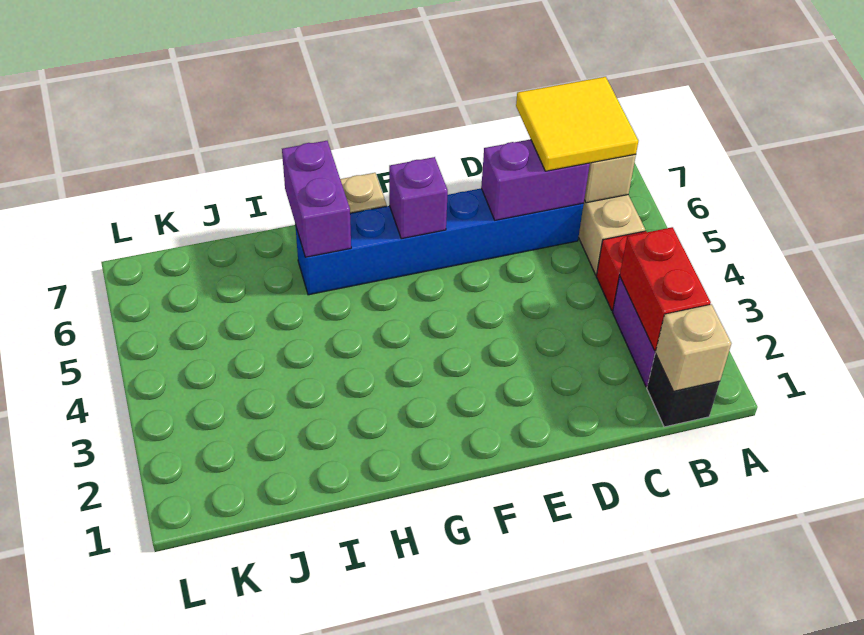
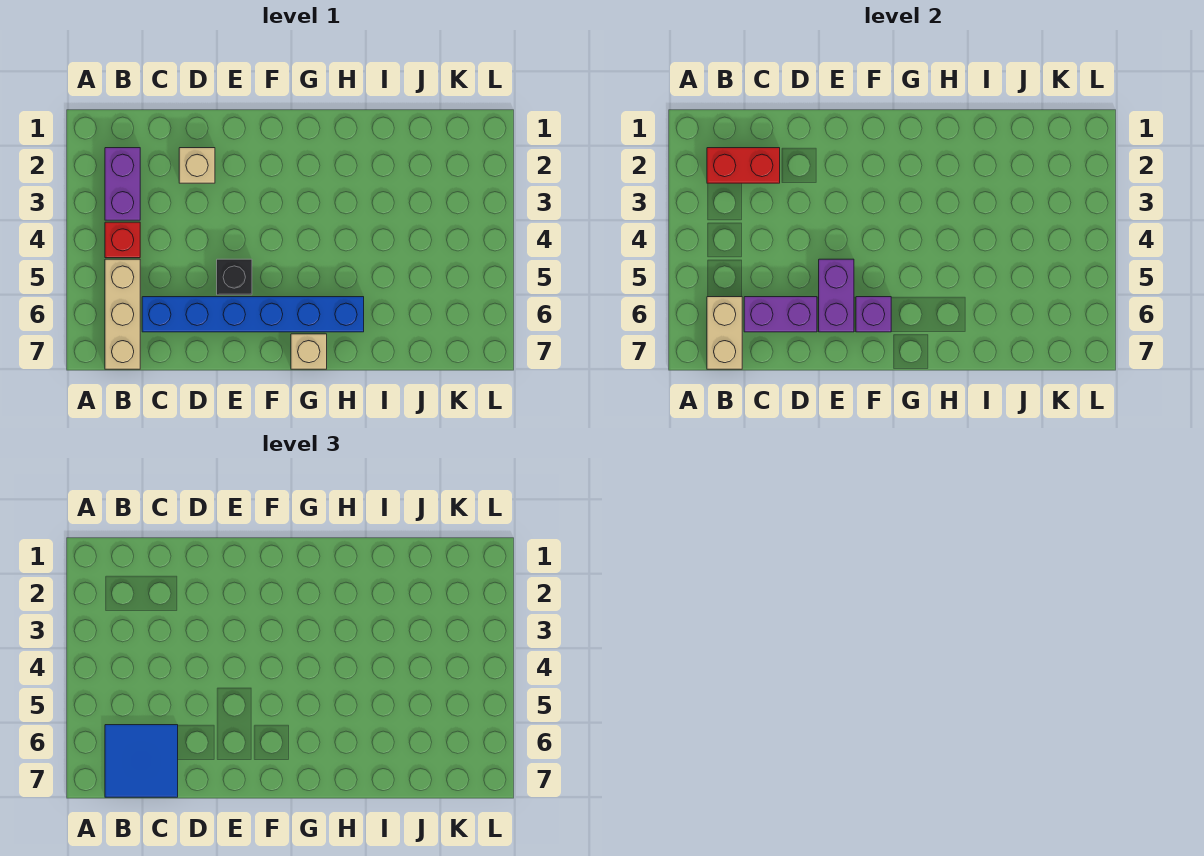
black brick B1 level 1 -> black brick E5 level 1
tan brick B1 level 2 -> tan brick D2 level 1
red brick B2:B3 level 2 -> red brick B2:C2 level 2
yellow tile B6:C7 level 3 -> blue tile B6:C7 level 3
purple brick H6:H7 level 2 -> purple brick E5:E6 level 2

